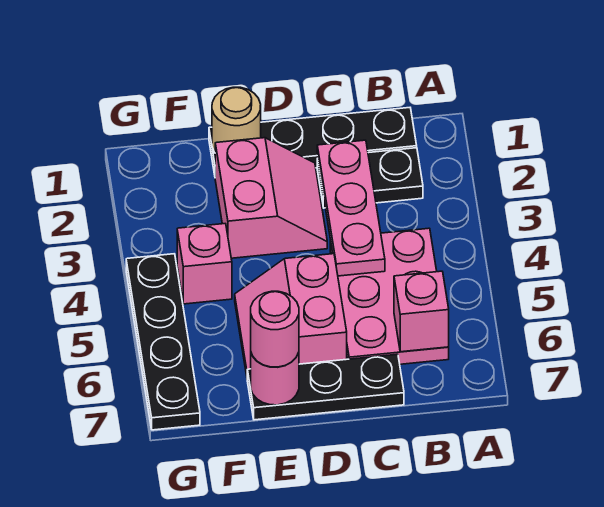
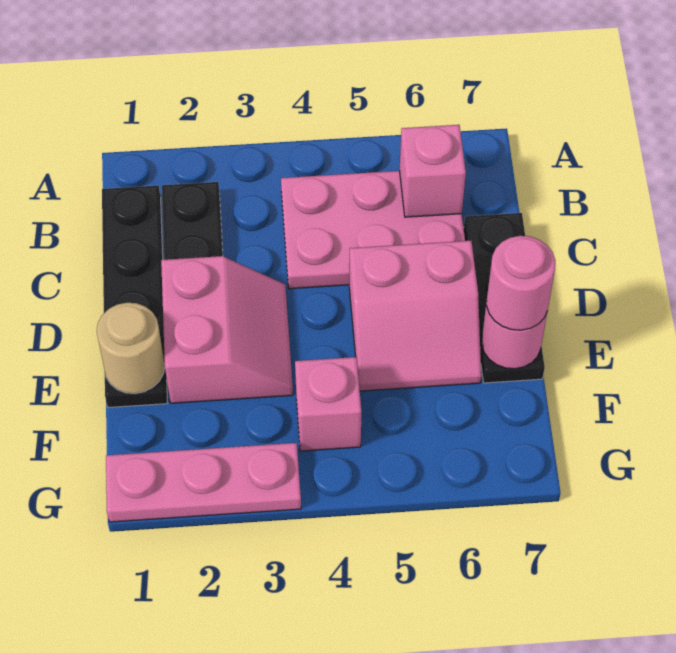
pink plate C2:C4 level 2 -> pink plate G1:G3 level 1
pink slope D2:E3 level 1 top E -> pink slope D2:E3 level 1 top 2
black plate G4:G7 level 1 -> none

